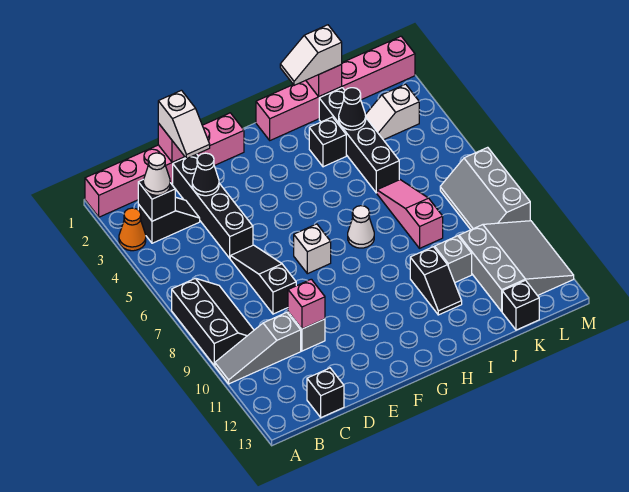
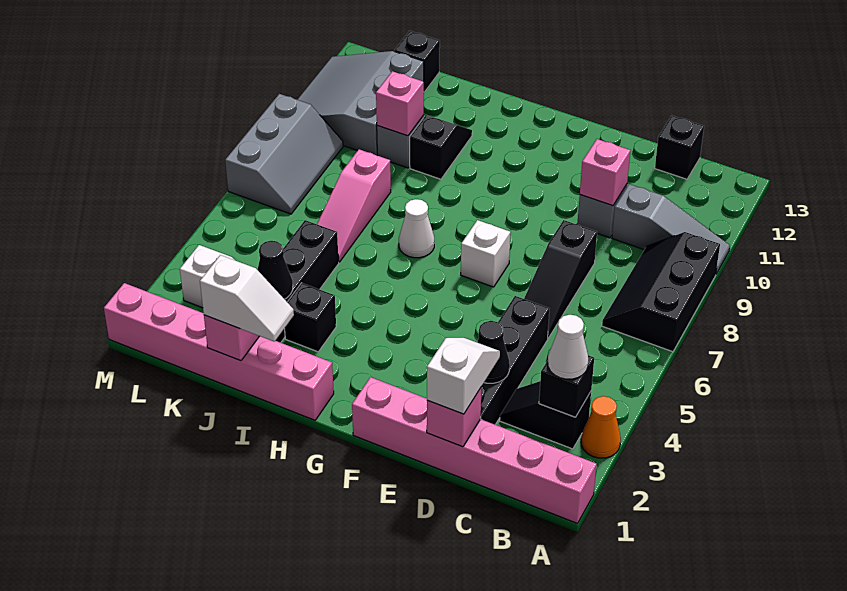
none -> pink brick J10 level 2

